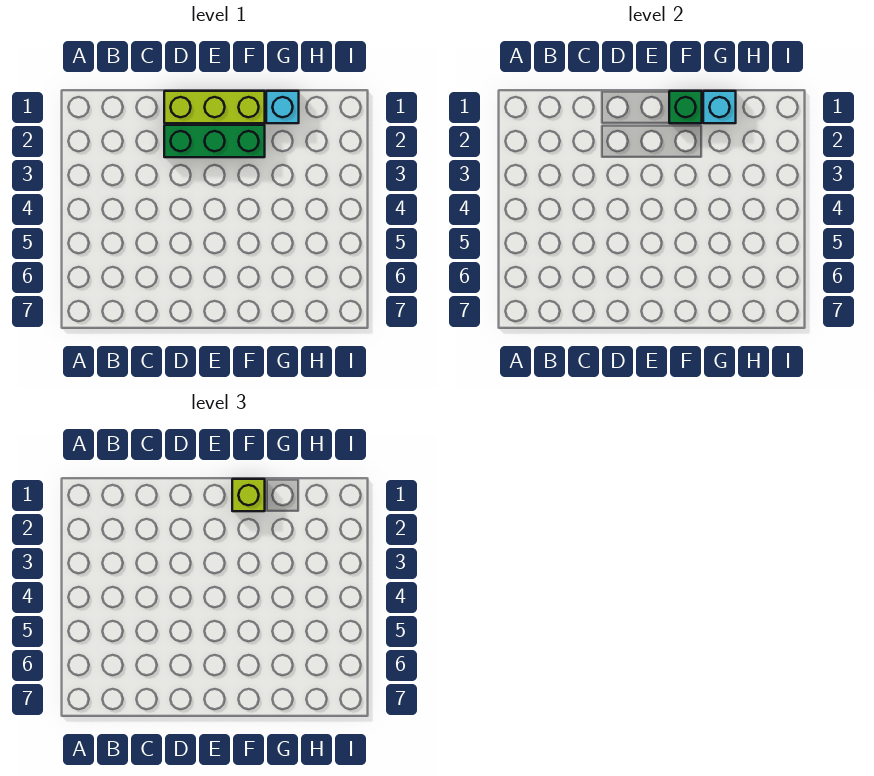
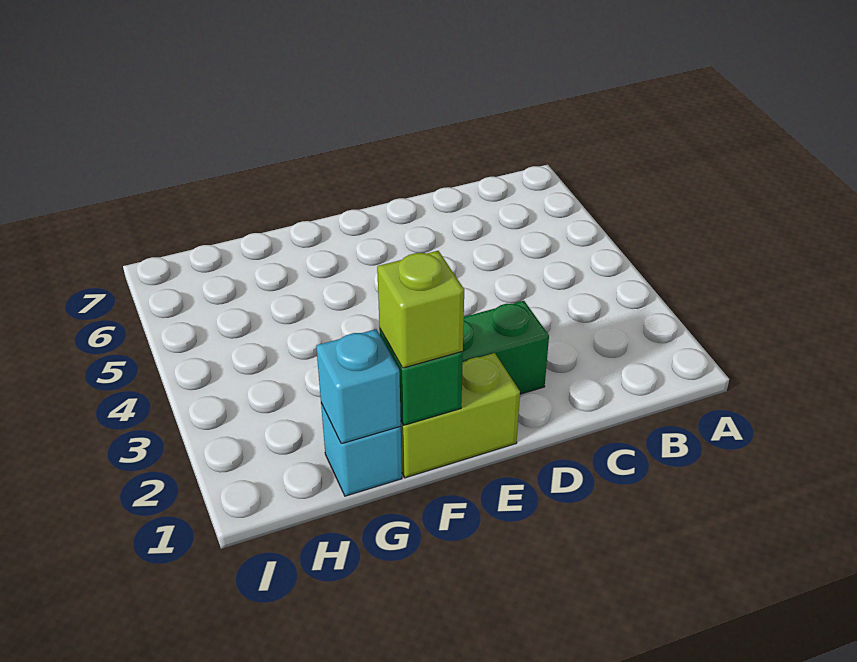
lime brick D1:F1 level 1 -> lime brick E1:F1 level 1

